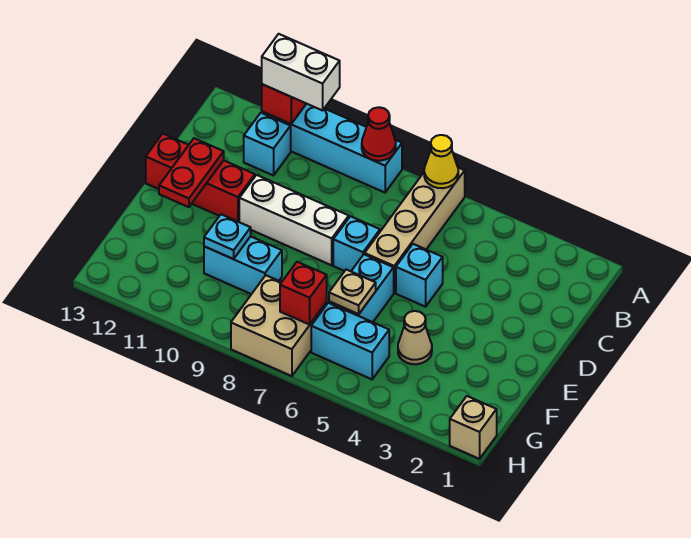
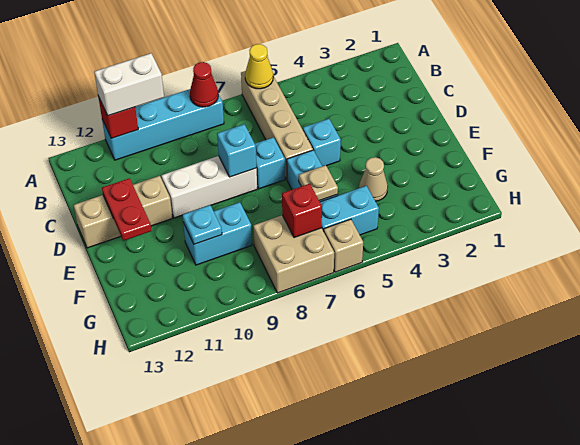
cyan brick B11 level 1 -> cyan brick D8 level 2
red brick D11:D13 level 1 -> tan brick D11:D13 level 1
tan brick H1 level 1 -> tan brick H6 level 1

